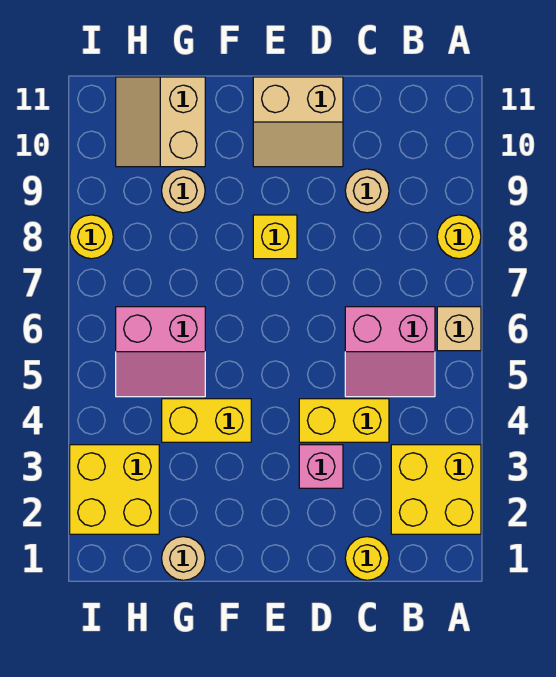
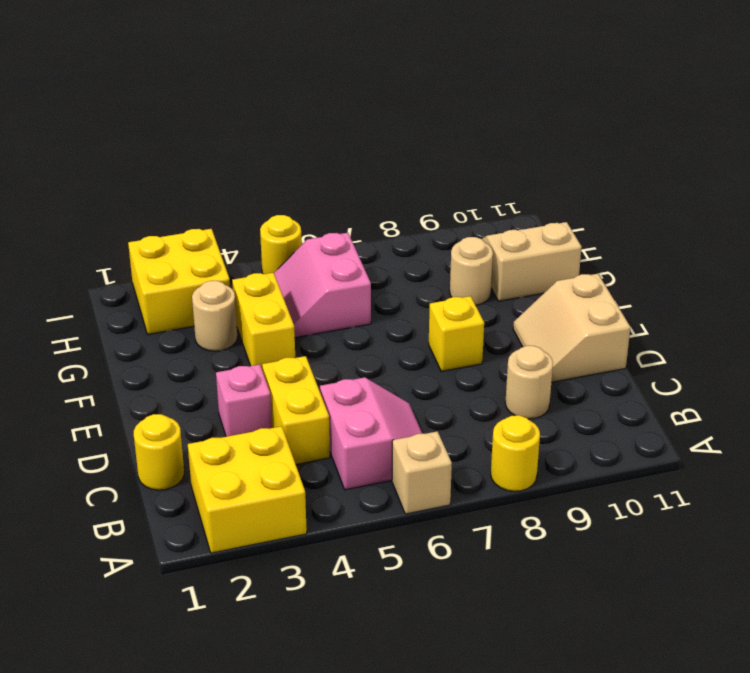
pink slope B5:C6 level 1 top 6 -> pink slope B5:C6 level 1 top 5
tan round brick G1 level 1 -> tan round brick G3 level 1
yellow round brick I8 level 1 -> yellow round brick I5 level 1

